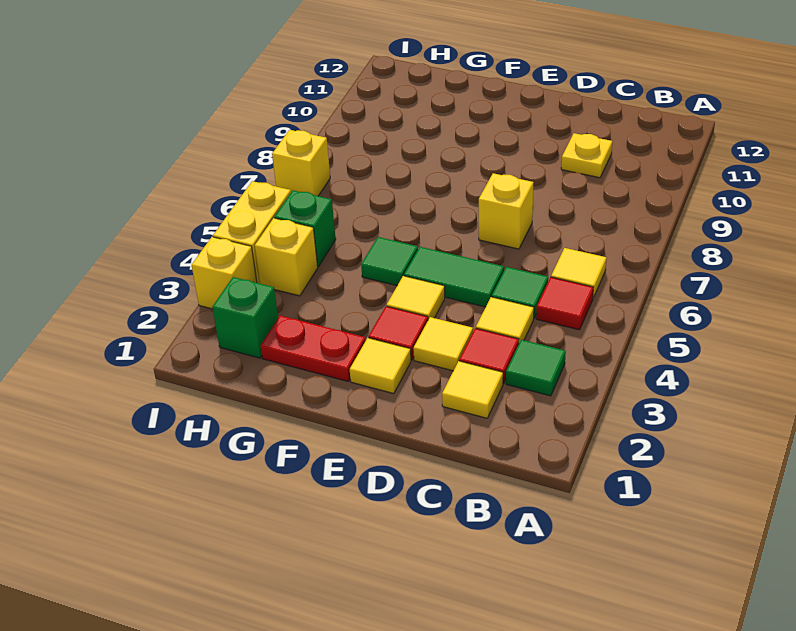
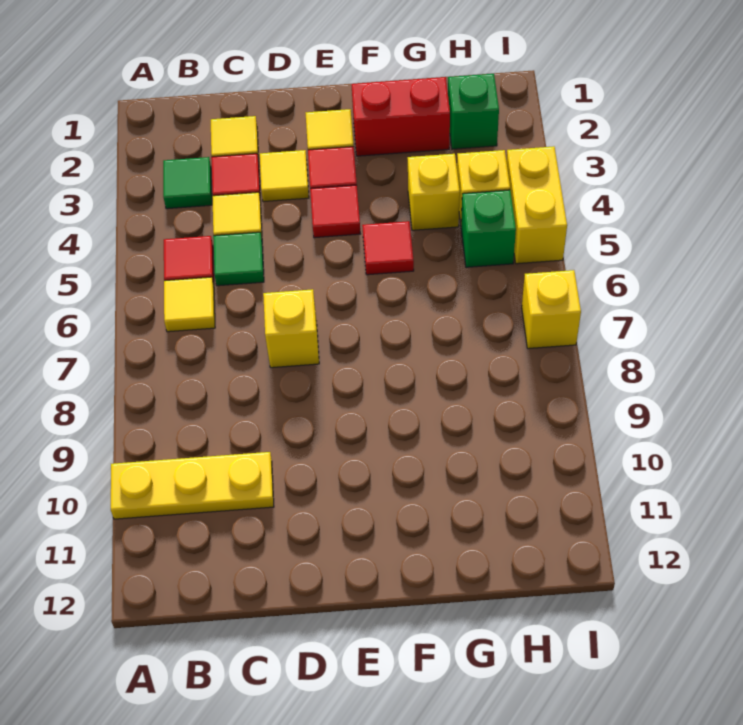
yellow plate C10 level 1 -> yellow plate A10:C10 level 1
green tile D5:E5 level 1 -> none
yellow tile E4 level 1 -> red tile E4 level 1
red plate F2:G2 level 1 -> red brick F2:G2 level 1
green tile F5 level 1 -> red tile F5 level 1
yellow brick I3 level 1 -> yellow brick G4 level 1

